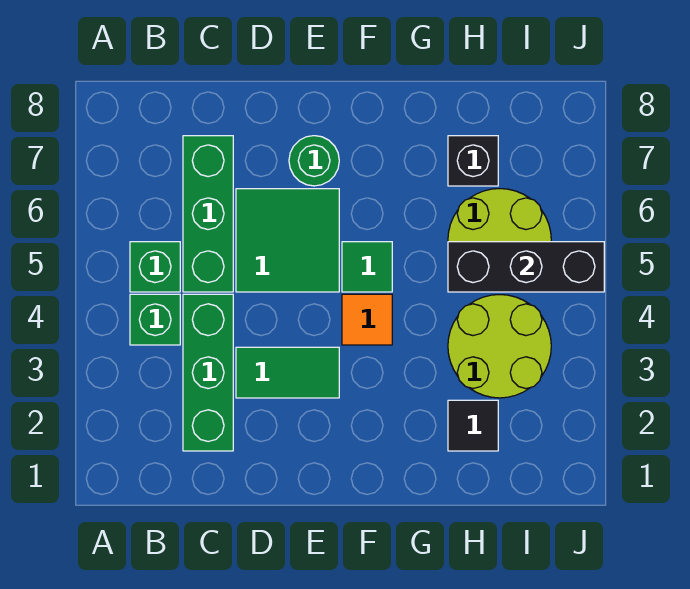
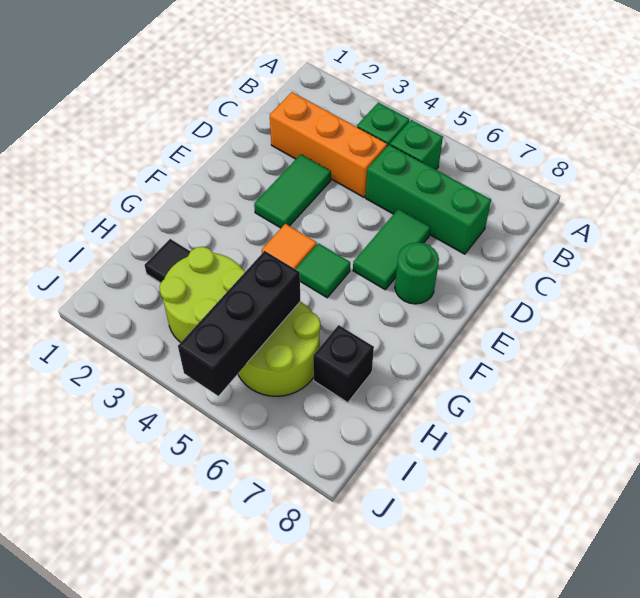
green brick C2:C4 level 1 -> orange brick C2:C4 level 1
green tile D5:E6 level 1 -> green tile D6:E6 level 1

